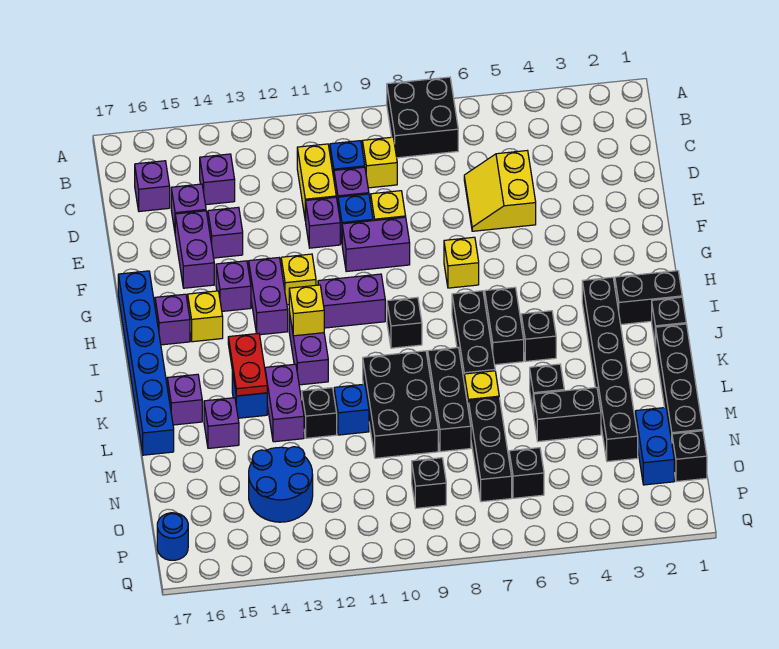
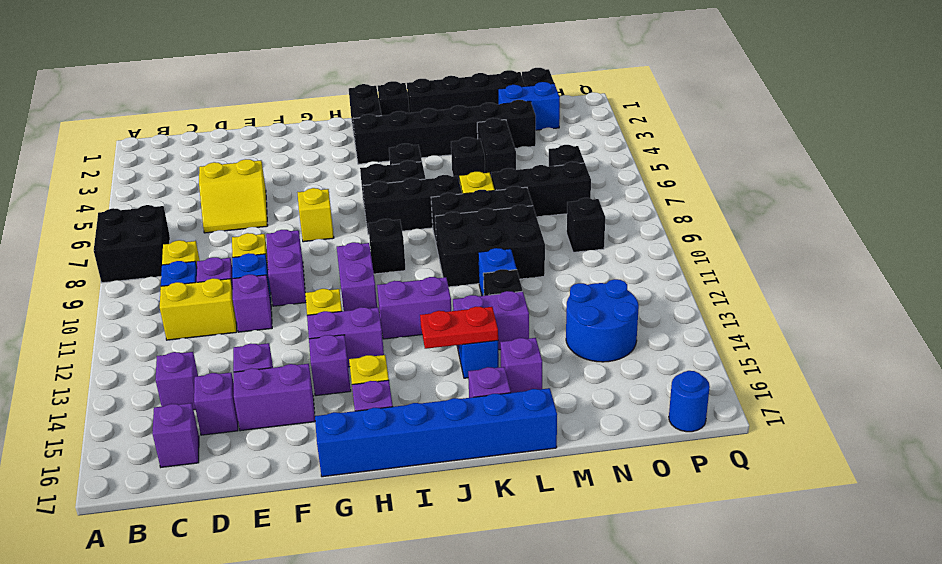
yellow brick I12 level 2 -> none

